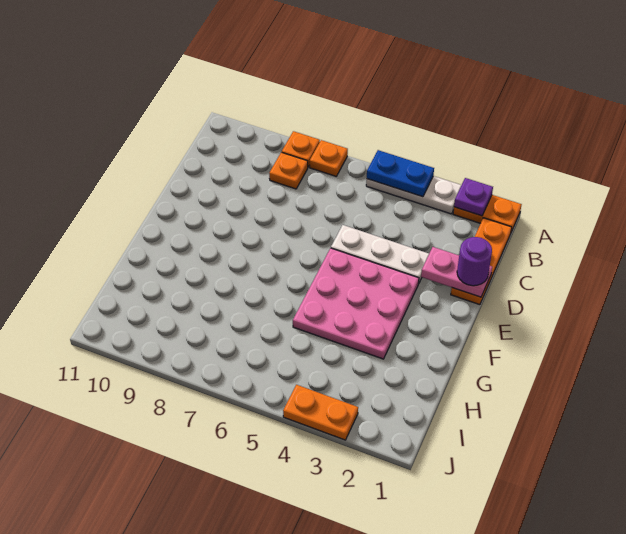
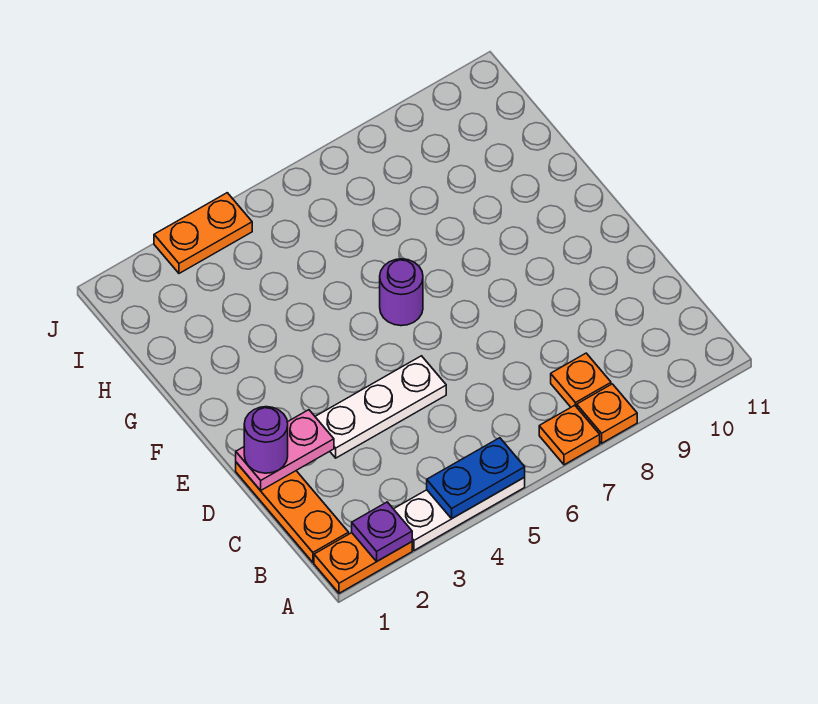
pink plate E3:G5 level 1 -> none
none -> purple round brick F6 level 1

